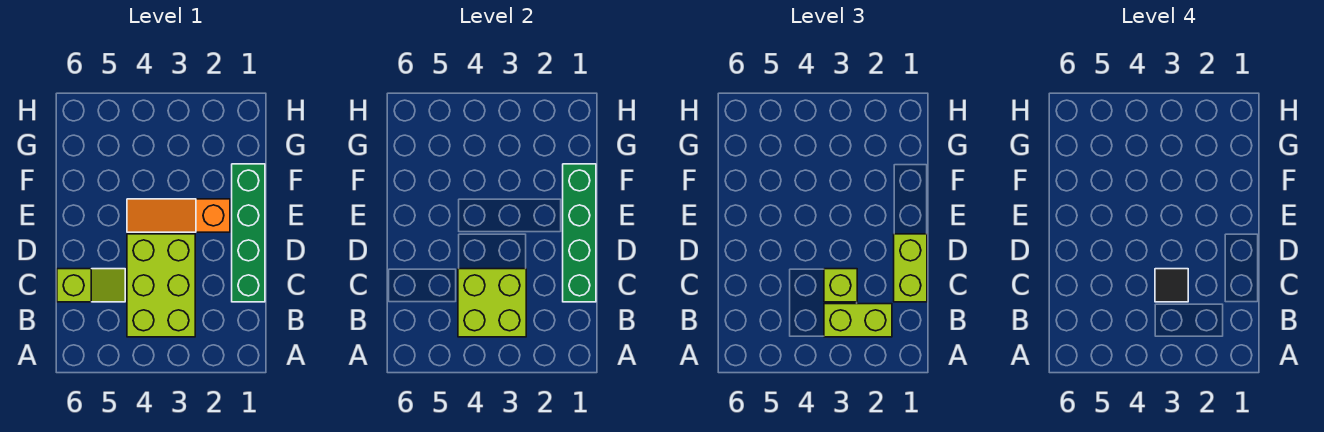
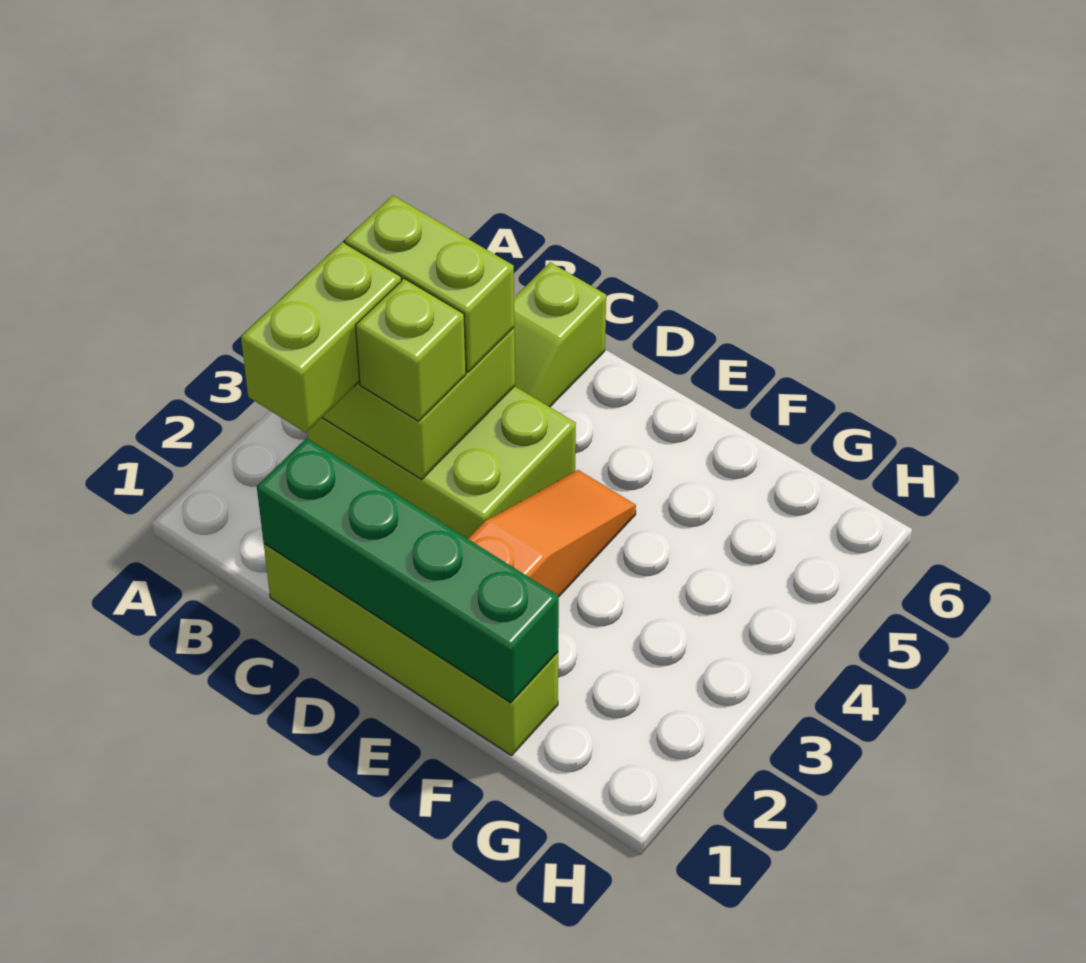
green brick C1:F1 level 1 -> lime brick C1:F1 level 1
lime brick C1:D1 level 3 -> lime brick B4:C4 level 3
black tile C3 level 4 -> none

